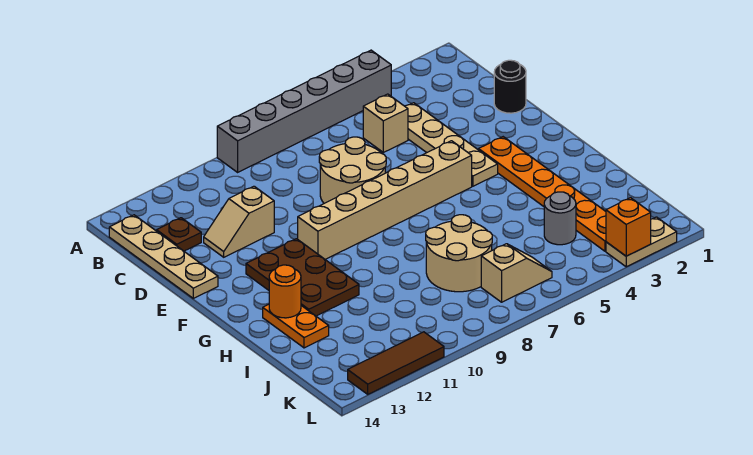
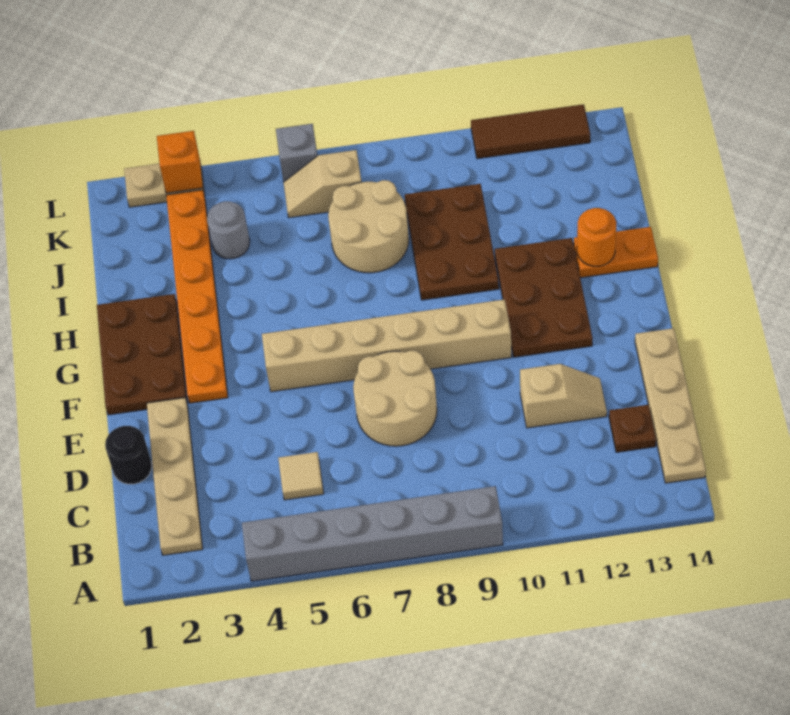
tan plate C4:F4 level 1 -> tan plate B2:E2 level 1
tan brick C5 level 1 -> tan tile C5 level 1
none -> brown plate F1:H2 level 1
none -> brown plate H9:J10 level 1
orange plate H13:I13 level 1 -> orange plate H13:H14 level 1
none -> grey brick L6 level 1

